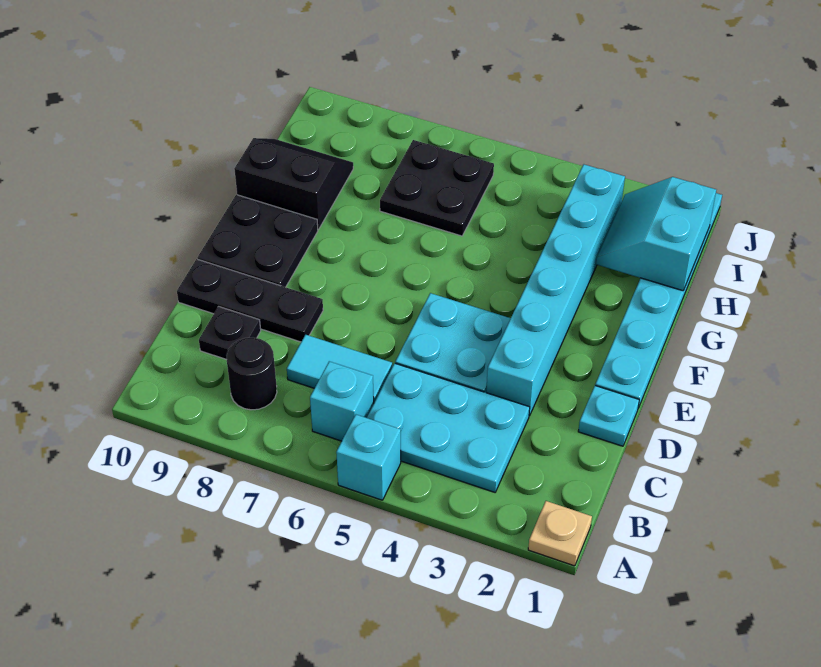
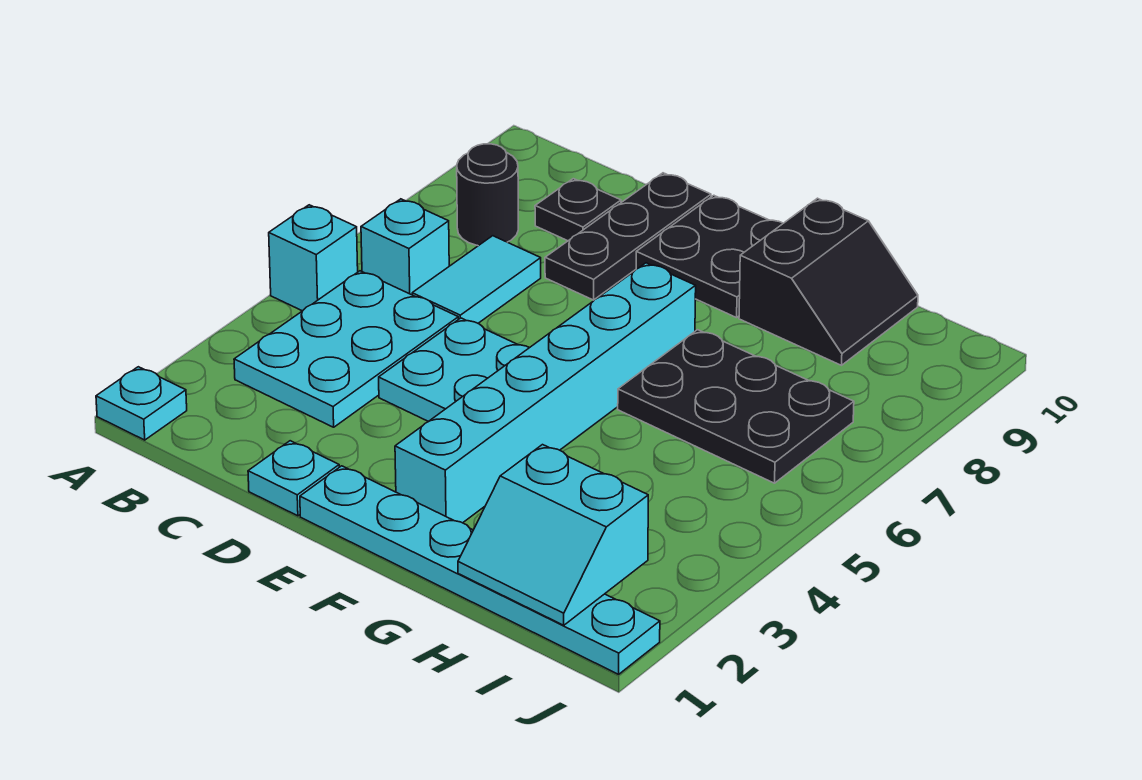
tan plate A1 level 1 -> cyan plate A1 level 1
cyan brick D3:I3 level 1 -> cyan brick F2:F7 level 1
cyan slope H1:I2 level 2 top 1 -> cyan slope H1:I2 level 2 top 2
black plate H6:I7 level 1 -> black plate G6:I7 level 1

